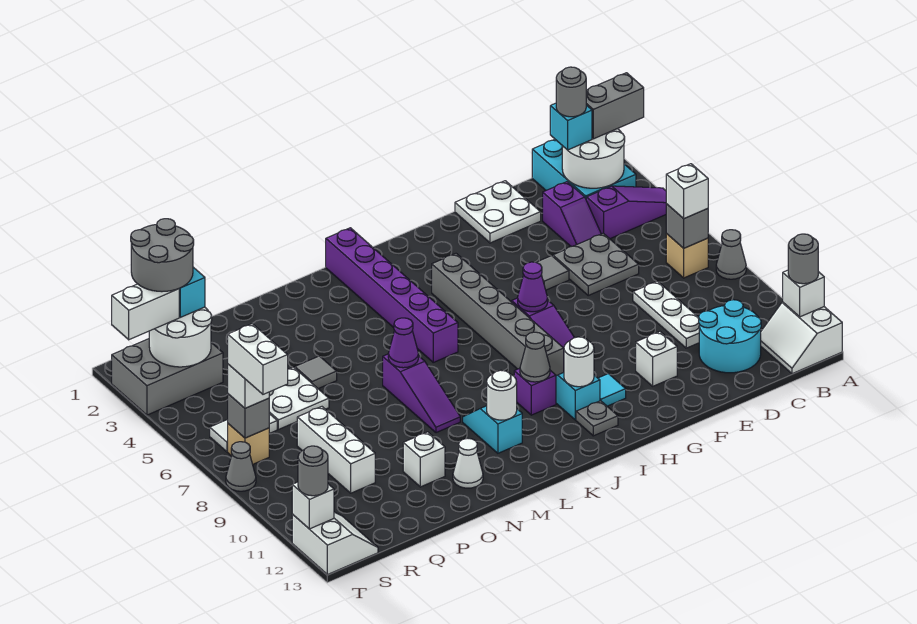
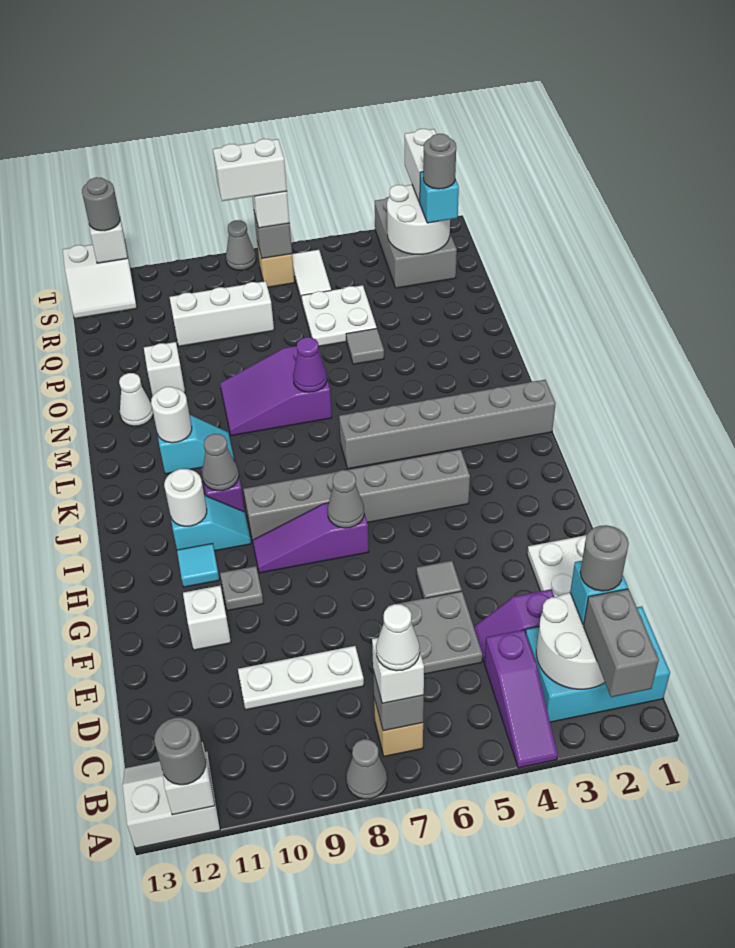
none -> white cone B7 level 4
cyan round brick C11:D12 level 1 -> none
purple cone H7 level 2 -> grey cone H7 level 2
grey plate I12 level 1 -> grey plate G10 level 1
purple brick K1:K6 level 1 -> grey brick K1:K6 level 1
purple slope M7:M9 level 1 top 7 -> purple slope M7:N9 level 1 top 7
grey round brick R1:S2 level 4 -> grey round brick R2 level 4

